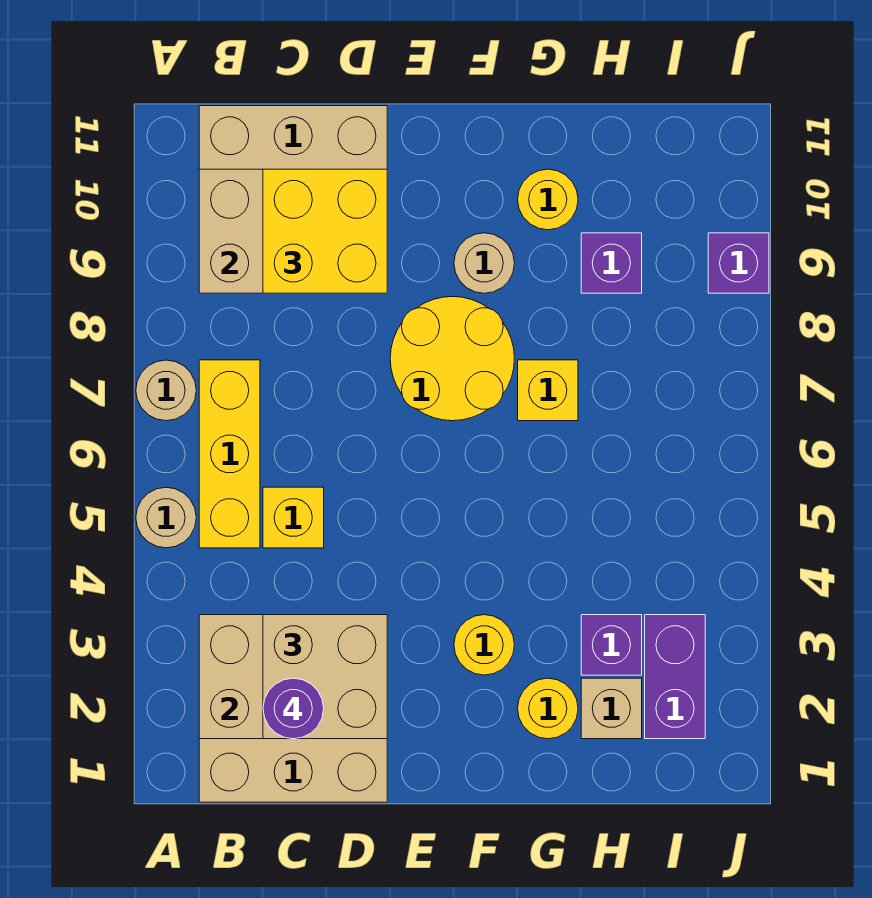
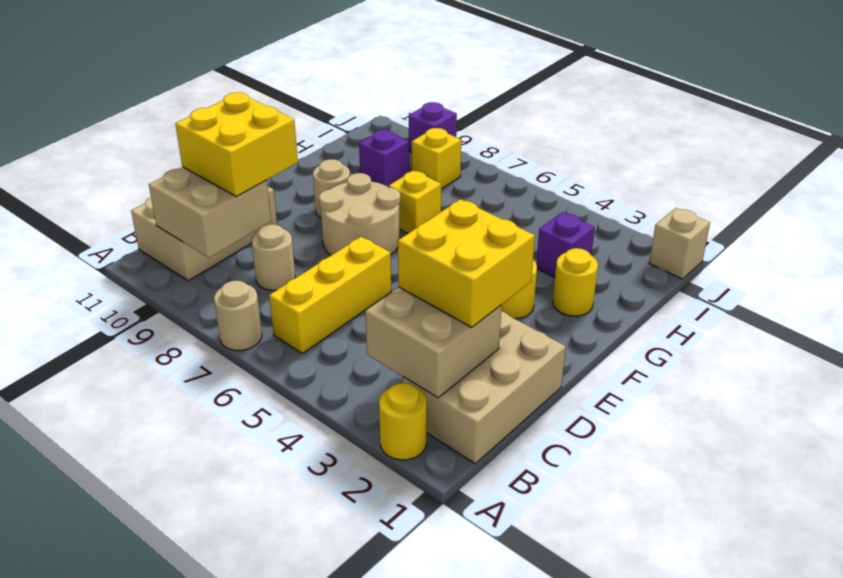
tan round brick A5 level 1 -> tan round brick C8 level 1
yellow brick B5:B7 level 1 -> yellow brick B6:D6 level 1
tan brick C2:D3 level 3 -> yellow brick C2:D3 level 3
purple round brick C2 level 4 -> none
yellow brick C5 level 1 -> yellow brick I8 level 1
yellow round brick E7:F8 level 1 -> tan round brick E7:F8 level 1
yellow round brick G10 level 1 -> yellow round brick A2 level 1
tan brick H2 level 1 -> tan brick J1 level 1
purple brick I2:I3 level 1 -> none

